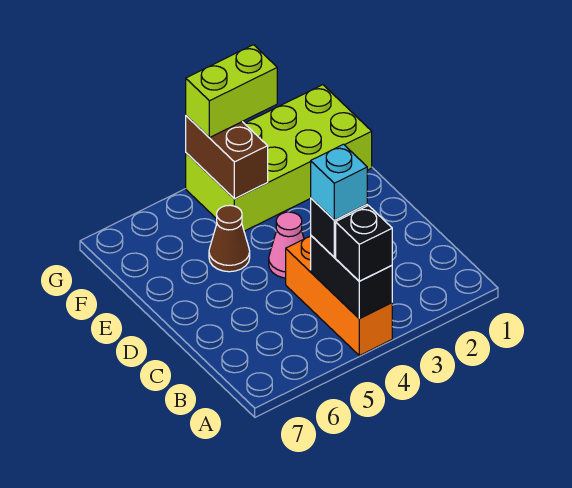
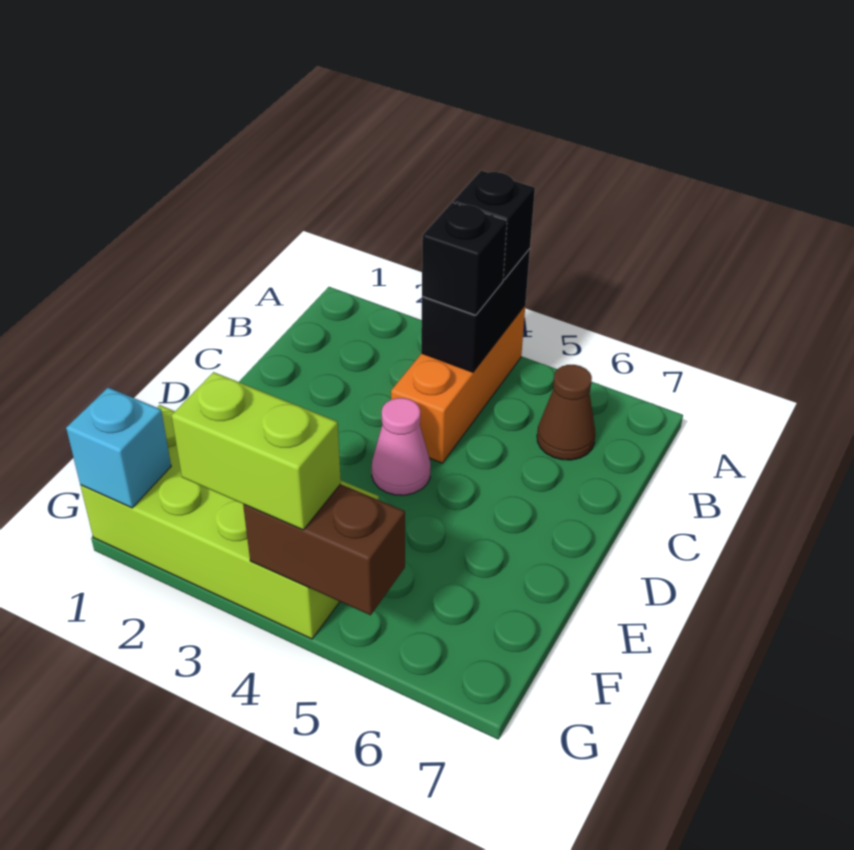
cyan brick B4 level 4 -> cyan brick G1 level 2
brown cone E5 level 1 -> brown cone B6 level 1
brown brick F4:G4 level 2 -> brown brick G4:G5 level 2

